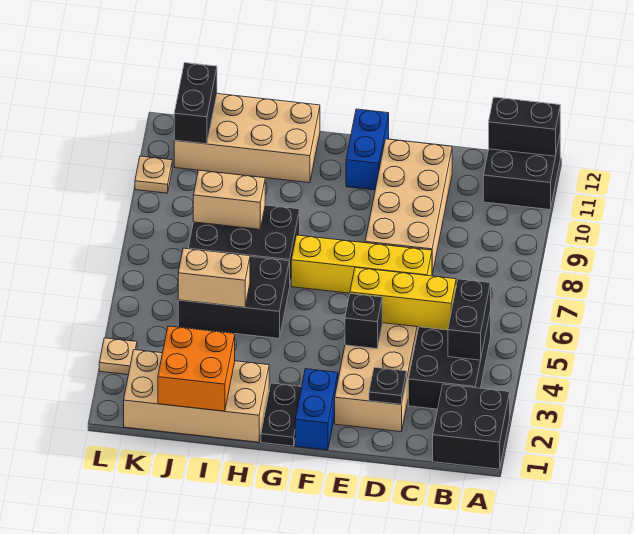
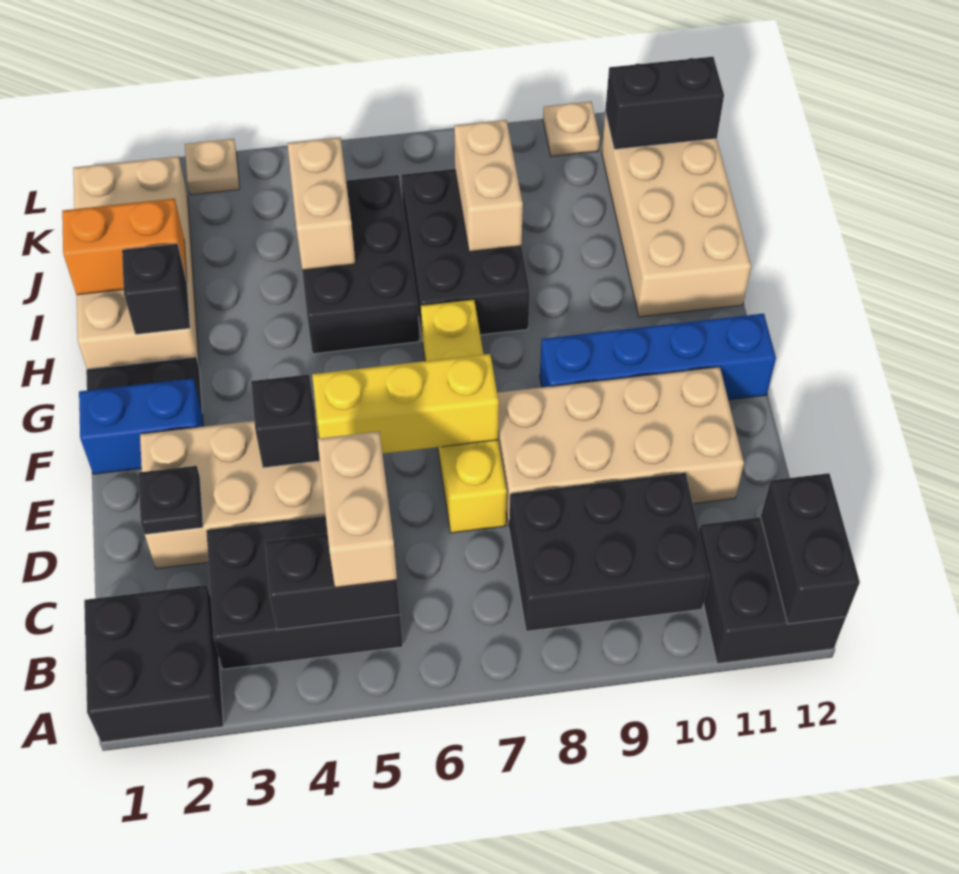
none -> tan brick B5:C5 level 3
none -> black brick B8:C10 level 1
yellow brick C5:E5 level 2 -> yellow brick E5:E7 level 2
blue brick F11:F12 level 1 -> blue brick F9:F12 level 1
none -> black brick H2 level 2
orange brick I1:J2 level 2 -> orange brick I1:I2 level 2

